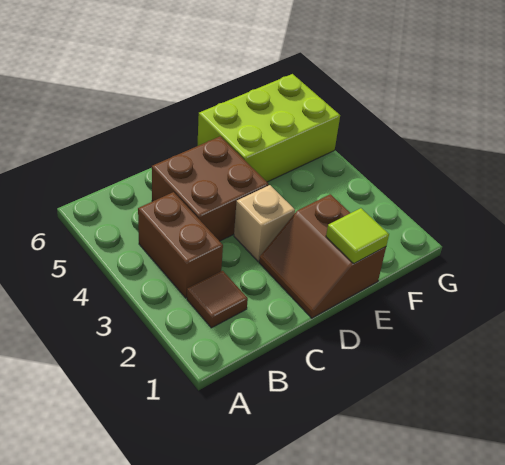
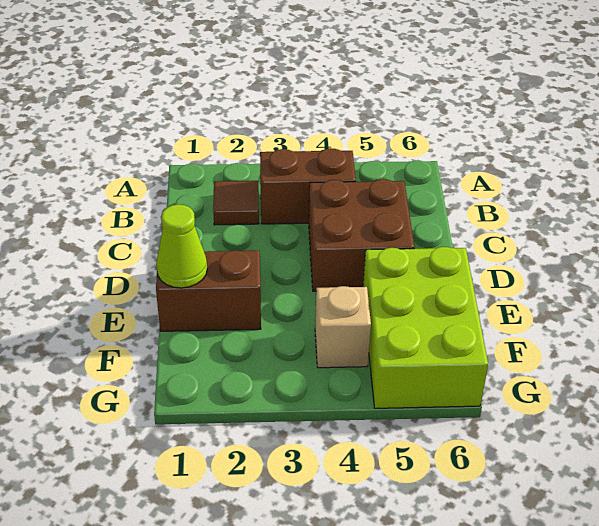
tan brick D3 level 1 -> tan brick F4 level 1
lime tile E1 level 2 -> lime cone E1 level 2

